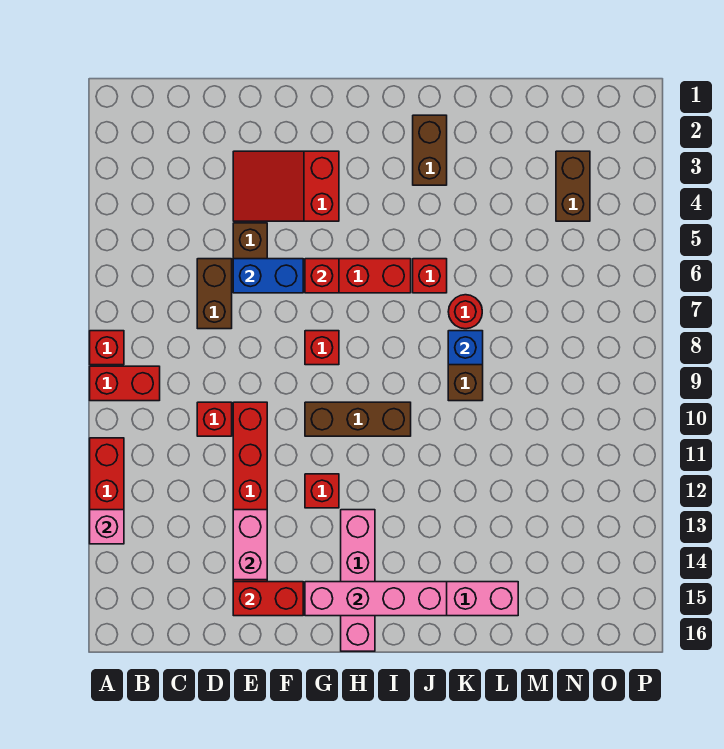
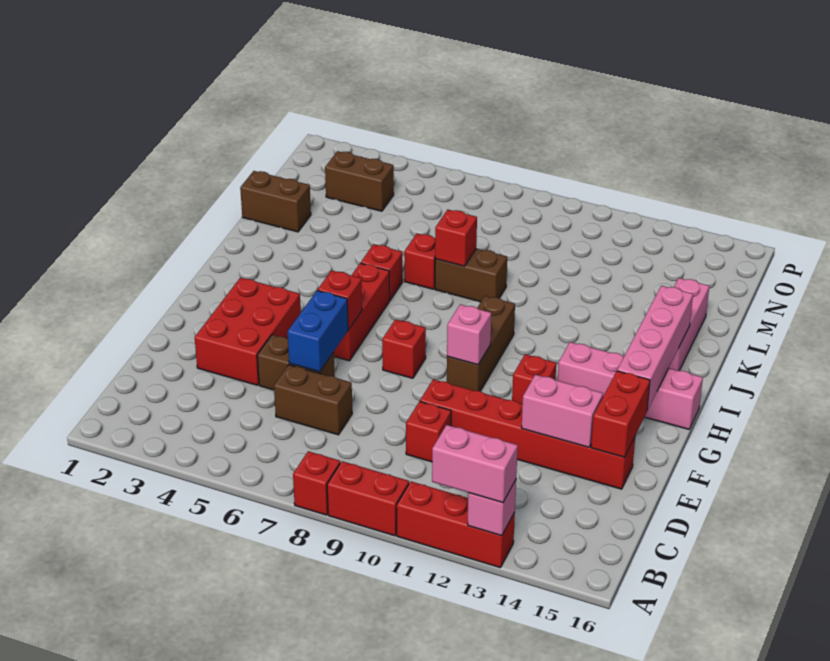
red brick A9:B9 level 1 -> red brick A9:A10 level 1
none -> pink brick A12:A13 level 3
red slope E3:G4 level 1 top G -> red brick E3:G4 level 1
none -> pink brick G10 level 2
brown brick J2:J3 level 1 -> brown brick L1:L2 level 1
red round brick K7 level 1 -> red brick K7 level 1
blue brick K8 level 2 -> red brick K8 level 2

